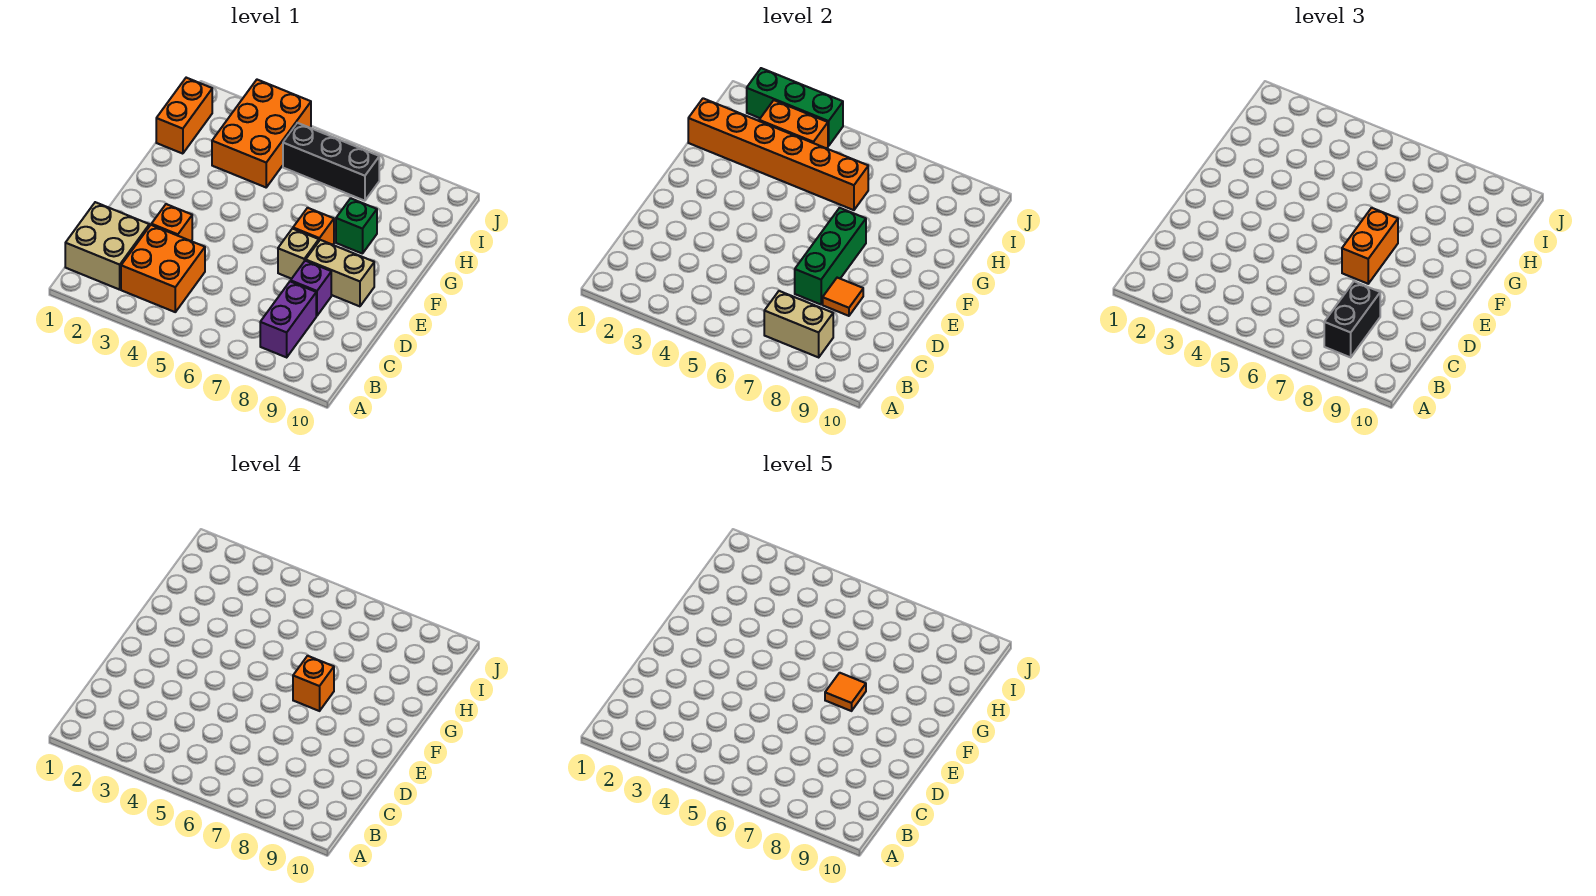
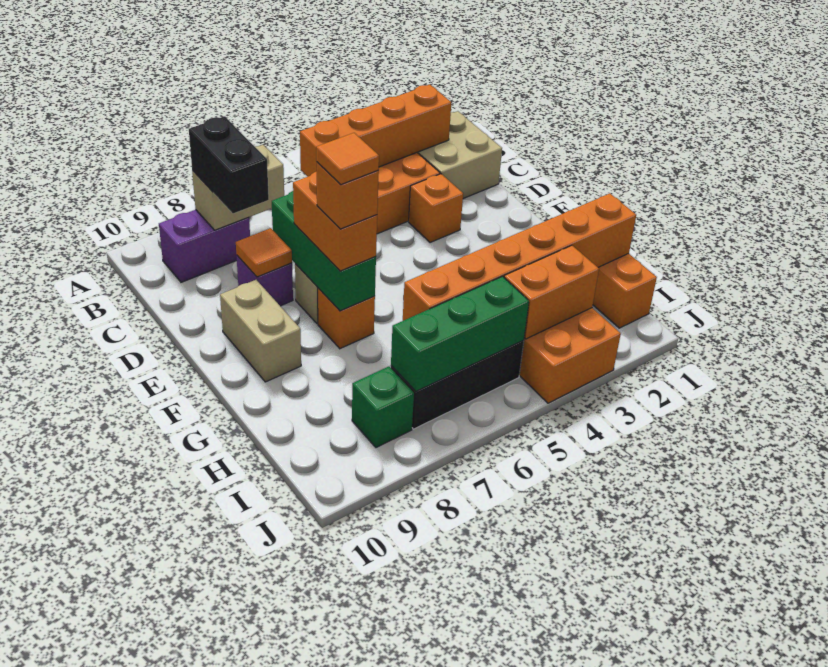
none -> orange brick B2:B5 level 2
purple brick B8:C8 level 1 -> purple brick B8:B9 level 1
tan brick E8:E9 level 1 -> tan brick E9:F9 level 1
green brick G8 level 1 -> green brick I8 level 1
green brick J2:J4 level 2 -> green brick I5:I7 level 2

